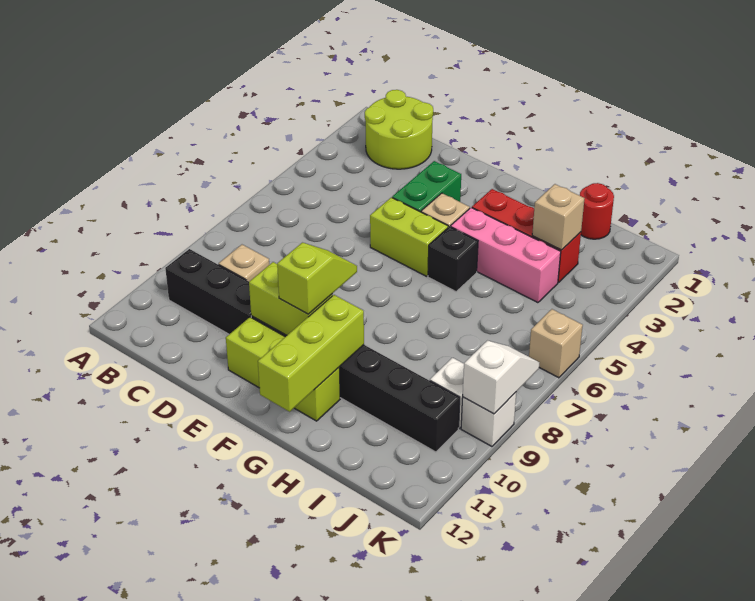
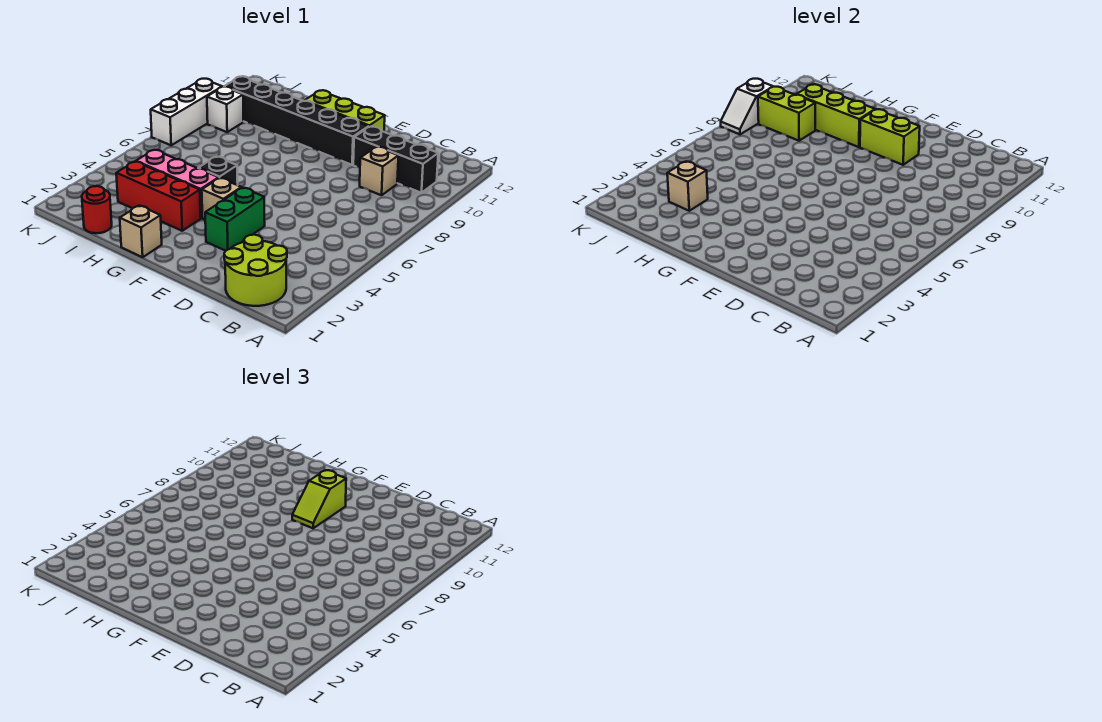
lime brick E5:F5 level 1 -> lime brick I9:J9 level 2
lime brick G10:G12 level 2 -> lime brick G10:I10 level 2
tan brick K6 level 1 -> tan brick G1 level 1
white brick K9 level 1 -> white brick K7:K9 level 1

